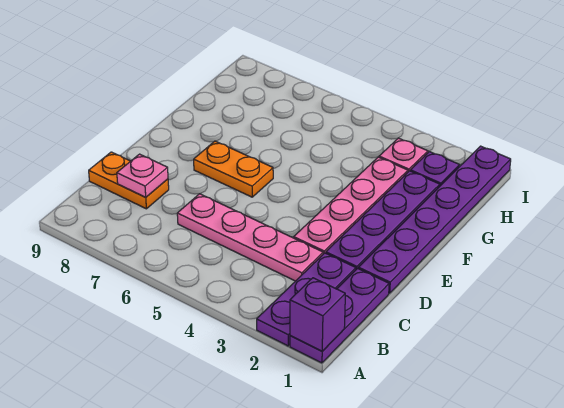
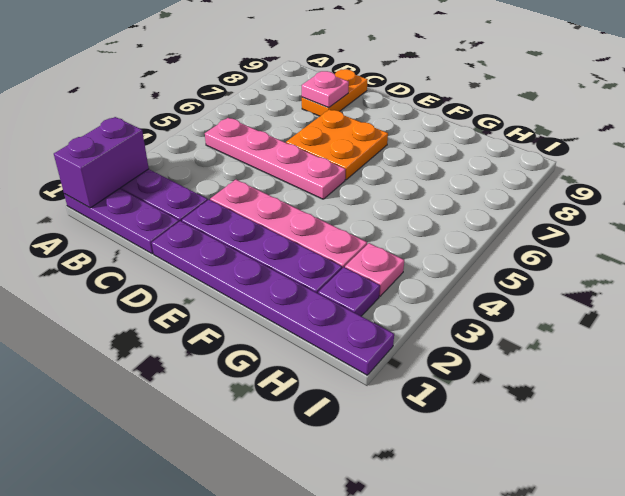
purple brick A1 level 2 -> purple brick A1:A2 level 2
pink plate C3:C6 level 1 -> pink plate B5:E5 level 1
orange plate E6:E7 level 1 -> orange plate D6:E7 level 1

